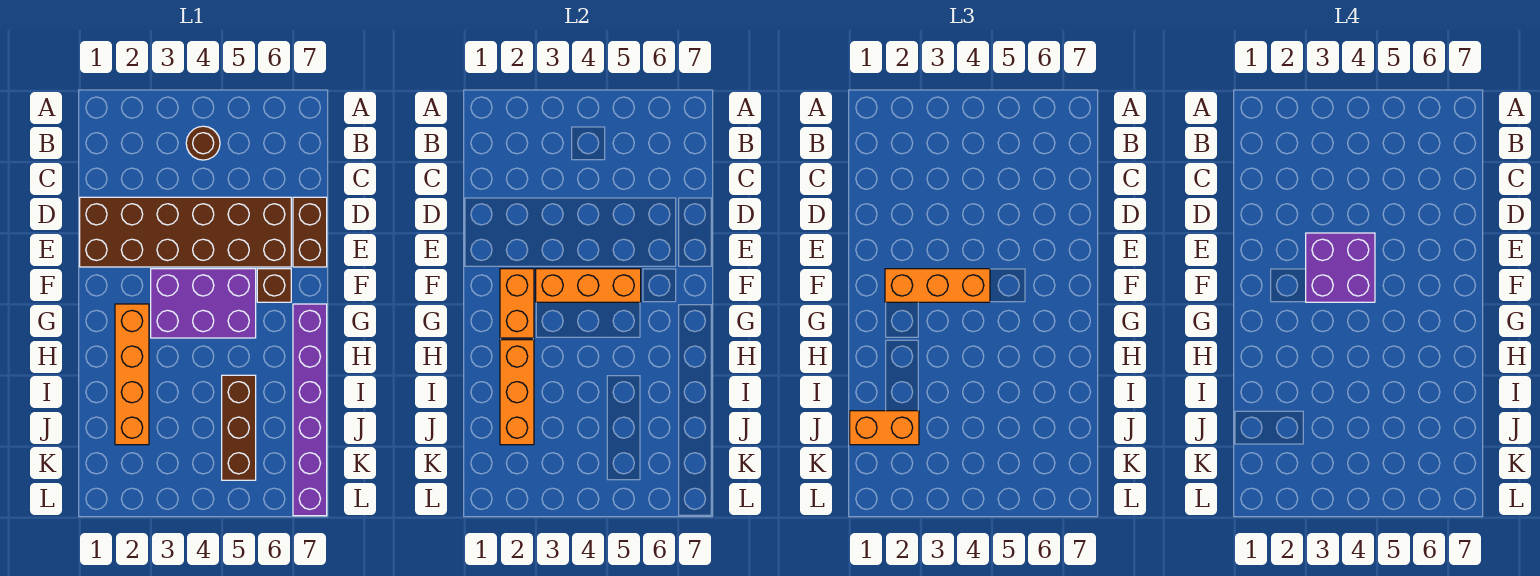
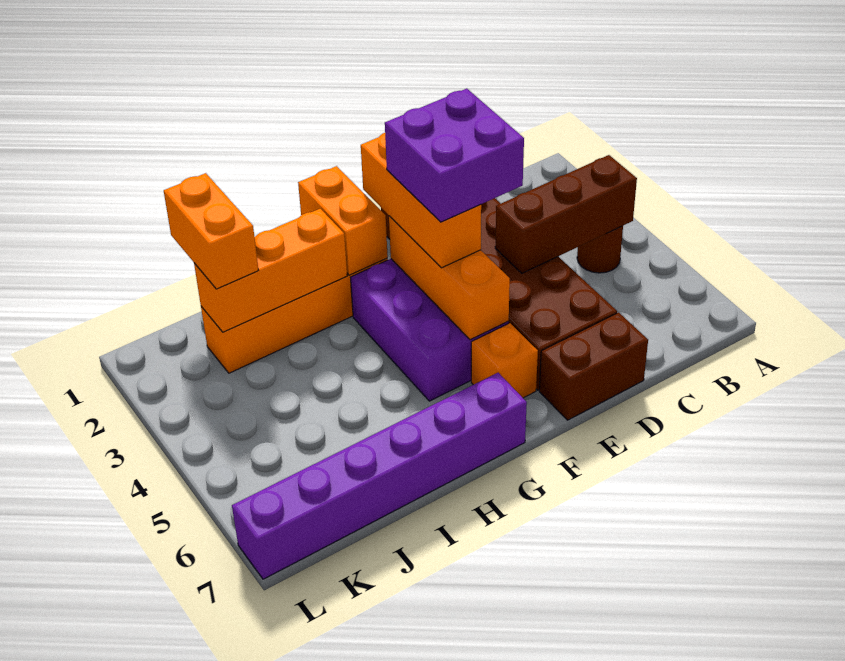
orange brick F2:G2 level 2 -> orange brick G1:G2 level 2
brown brick F6 level 1 -> orange brick F6 level 1
brown brick I5:K5 level 1 -> brown brick B4:D4 level 2

